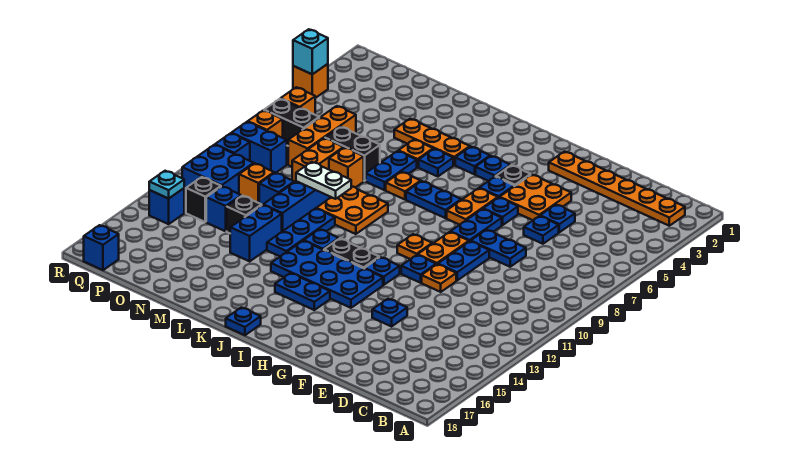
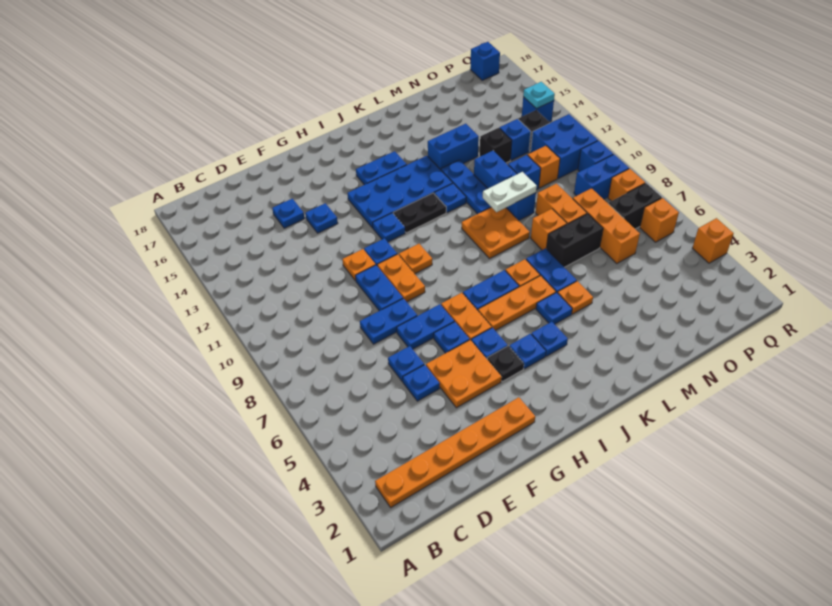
blue plate G7:G8 level 1 -> blue plate F7:G7 level 1
blue plate J18 level 1 -> blue plate E15 level 1
orange plate K4:M4 level 1 -> orange plate I6:K6 level 1
blue brick M13:M14 level 1 -> blue brick L14:M14 level 1
cyan brick R4 level 2 -> none

